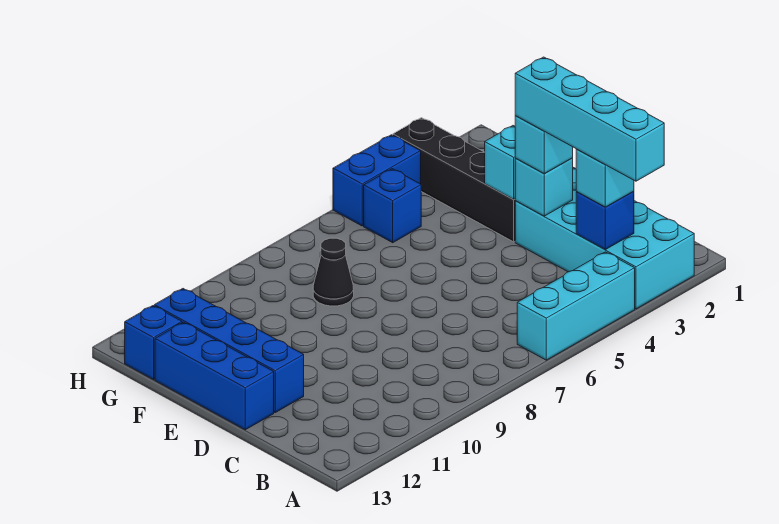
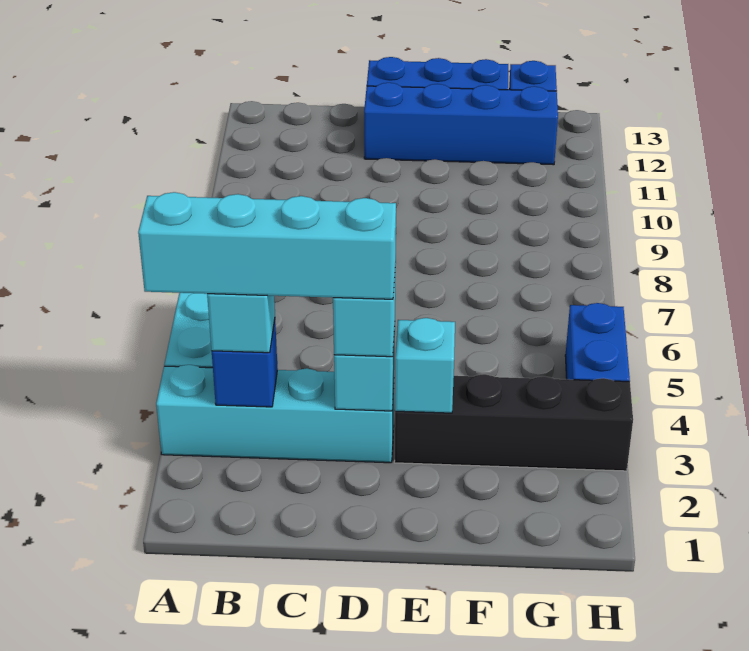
cyan brick A2:D3 level 1 -> cyan brick A3:D3 level 1
black cone F8 level 1 -> none
blue brick G5 level 1 -> none

